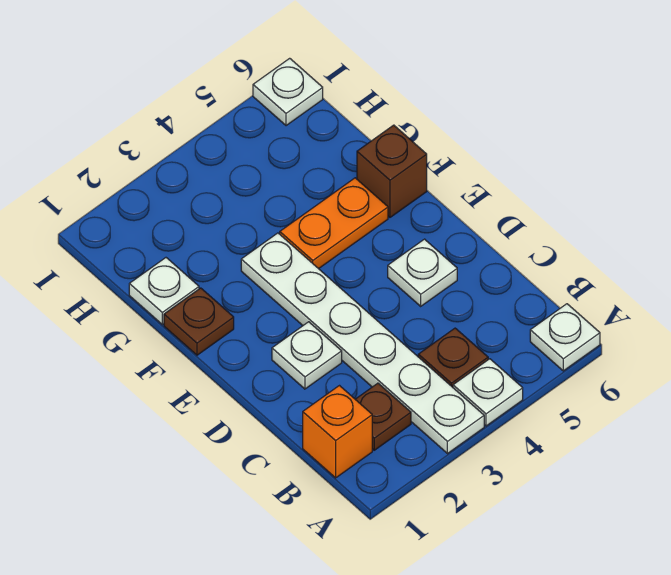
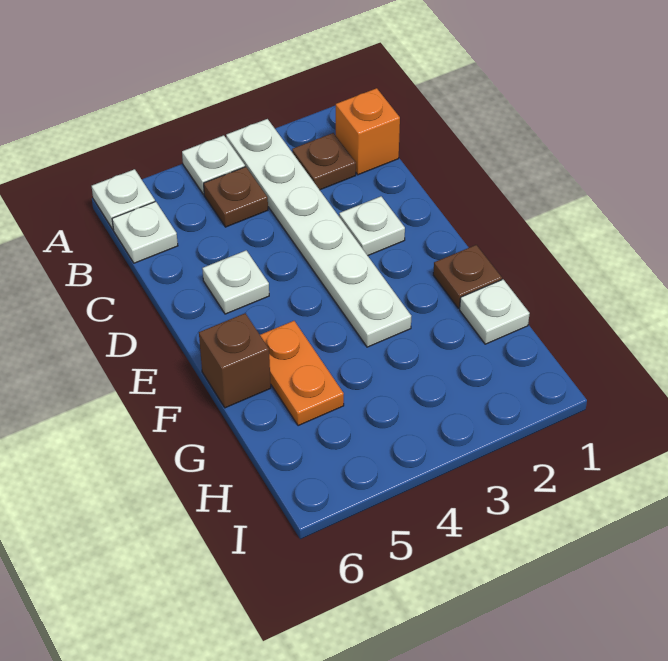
orange plate F4:F5 level 1 -> orange plate F5:G5 level 1
white plate I6 level 1 -> white plate B6 level 1

